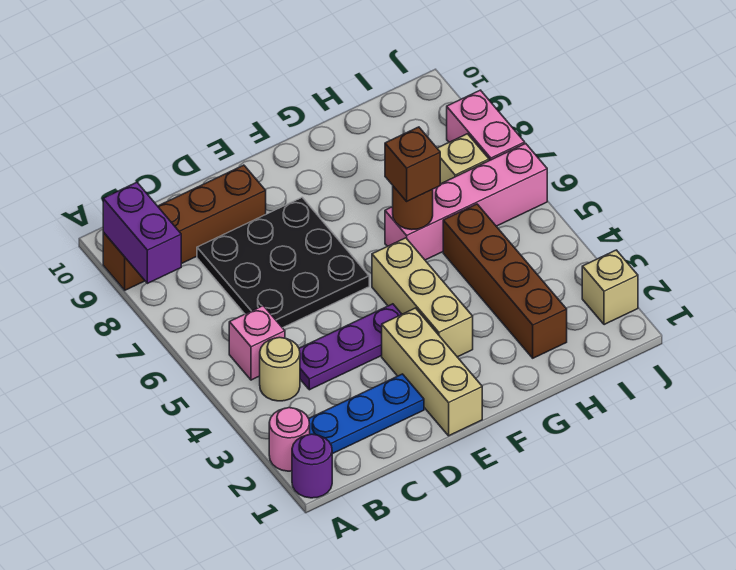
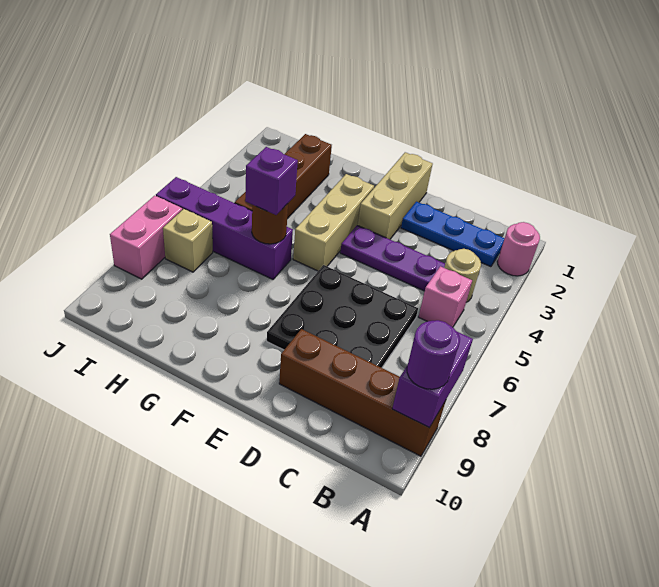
purple round brick A1 level 1 -> purple round brick A9 level 3
pink brick G6:J6 level 1 -> purple brick G6:J6 level 1
brown brick G6 level 3 -> purple brick G6 level 3
tan brick J2 level 1 -> none

